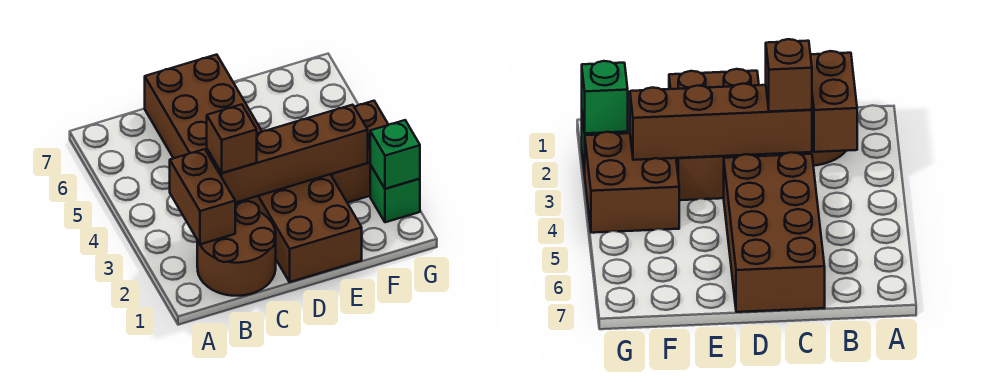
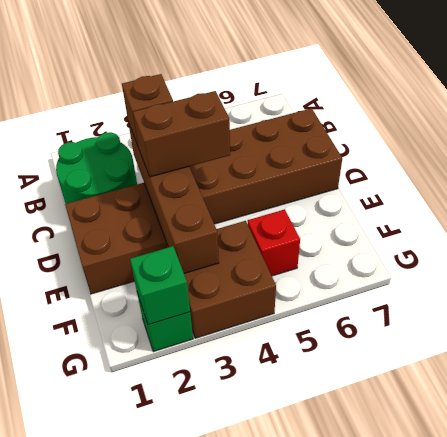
brown round brick B1:C2 level 1 -> green round brick B1:C2 level 1
brown brick B2:B3 level 2 -> brown brick D3:D4 level 3
none -> red brick F5 level 1

